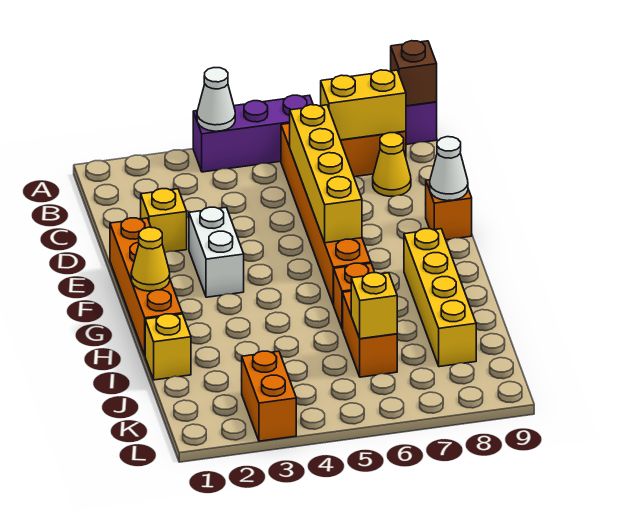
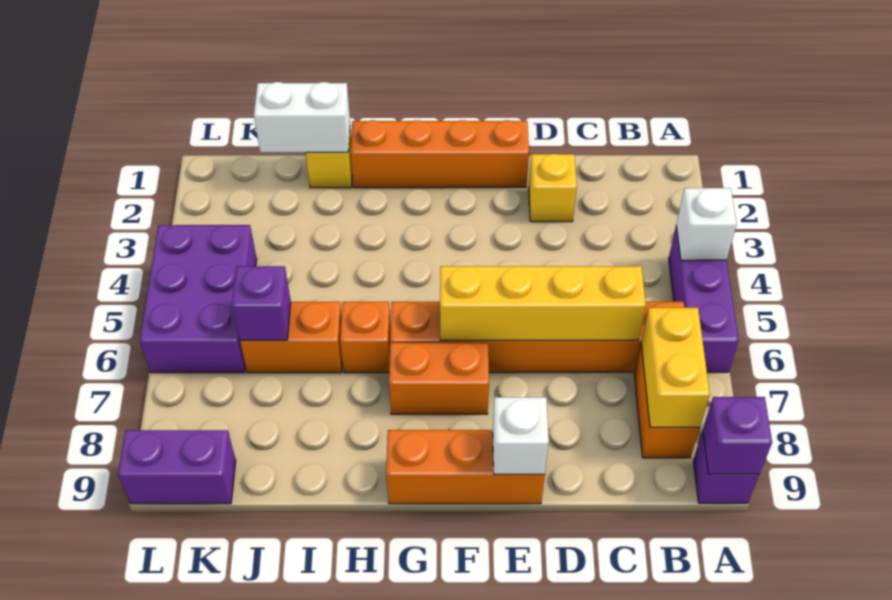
white cone A4 level 2 -> white brick A4 level 2
brown brick A9 level 2 -> purple brick A9 level 2
yellow cone C8 level 1 -> none
white brick E3:F3 level 1 -> white brick I1:J1 level 2
orange brick E9 level 1 -> orange brick E9:G9 level 1
white cone E9 level 2 -> white brick E9 level 2
yellow cone G1 level 2 -> none
yellow brick G8:J8 level 1 -> none
yellow brick J6 level 2 -> purple brick J6 level 2
orange brick K3:L3 level 1 -> orange brick F7:G7 level 1
none -> purple brick K4:L6 level 1
none -> purple brick K9:L9 level 1

